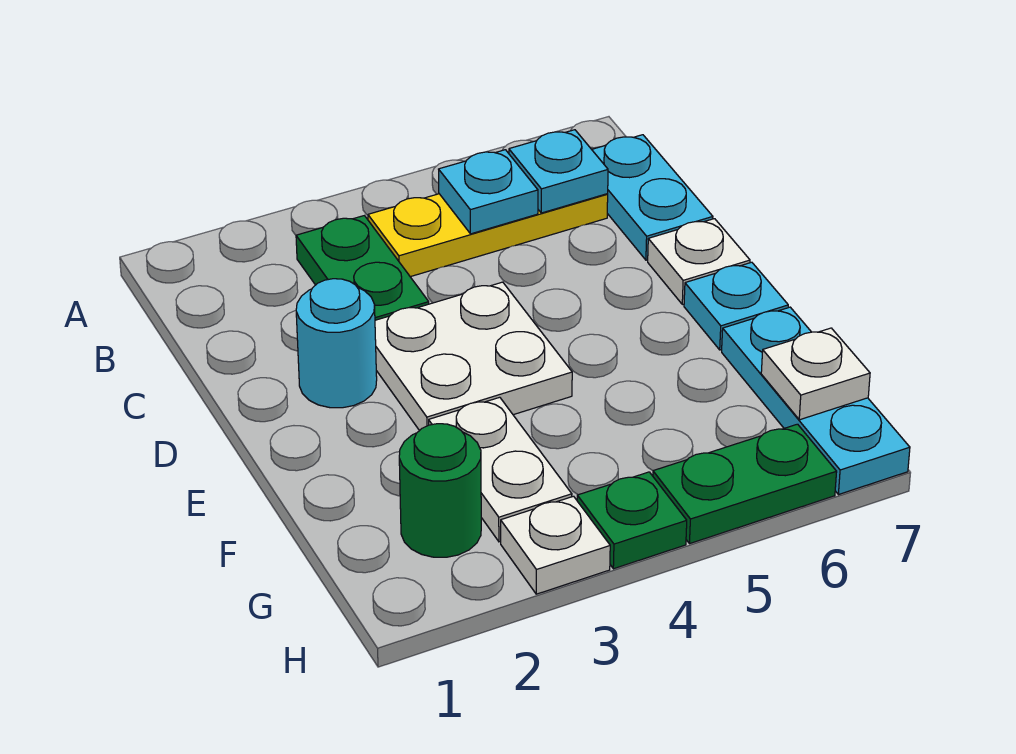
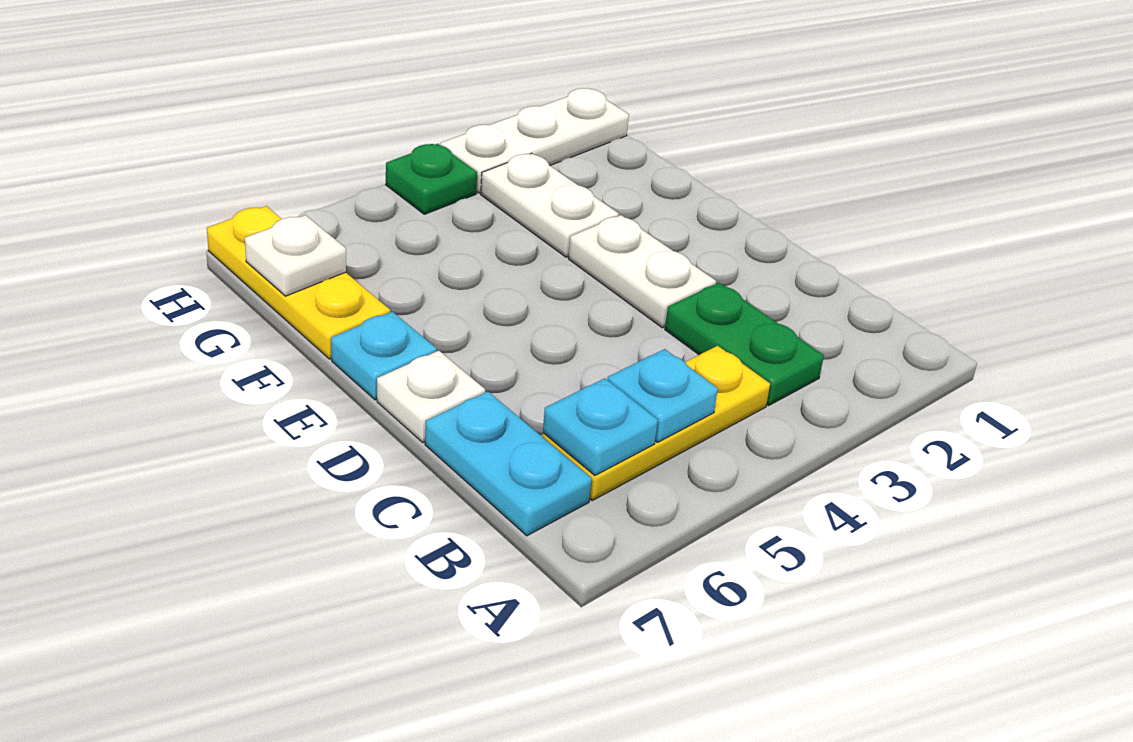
cyan round brick D2 level 1 -> none
white plate D3:E4 level 1 -> white plate D3:E3 level 1
cyan plate F7:H7 level 1 -> yellow plate F7:H7 level 1
green round brick G2 level 1 -> none
white plate H3 level 1 -> white plate H1:H3 level 1
green plate H5:H6 level 1 -> none

